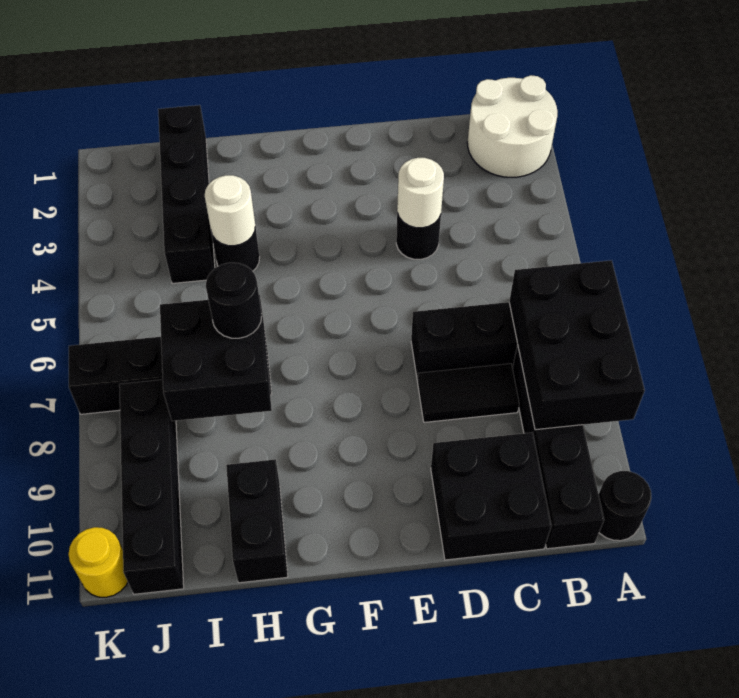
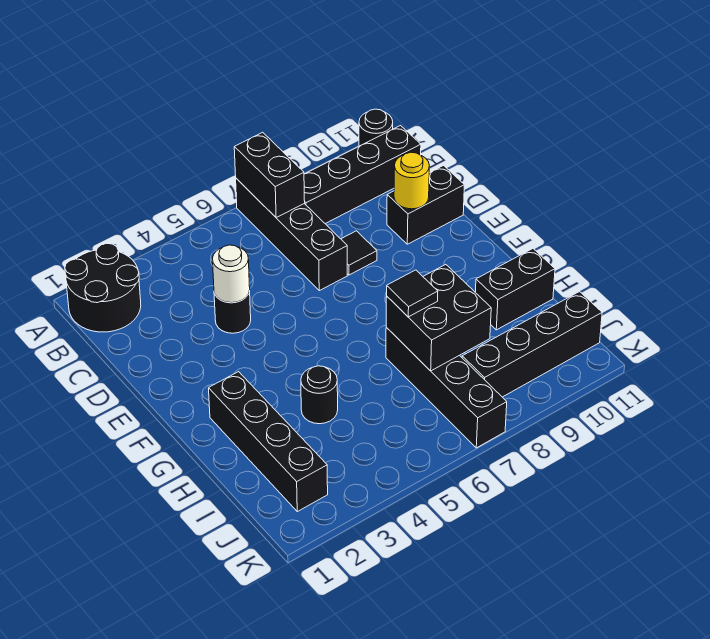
white round brick A1:B2 level 1 -> black round brick A1:B2 level 1
black brick A7:B9 level 2 -> black brick A7:B7 level 2
black tile C8:D8 level 1 -> black tile D8 level 1
black brick C10:D11 level 1 -> black brick D10:D11 level 1
white round brick H4 level 2 -> none
black round brick H7 level 3 -> black tile H7 level 3
black brick I1:I4 level 1 -> black brick G2:J2 level 1
yellow round brick K11 level 1 -> yellow round brick D10 level 2

